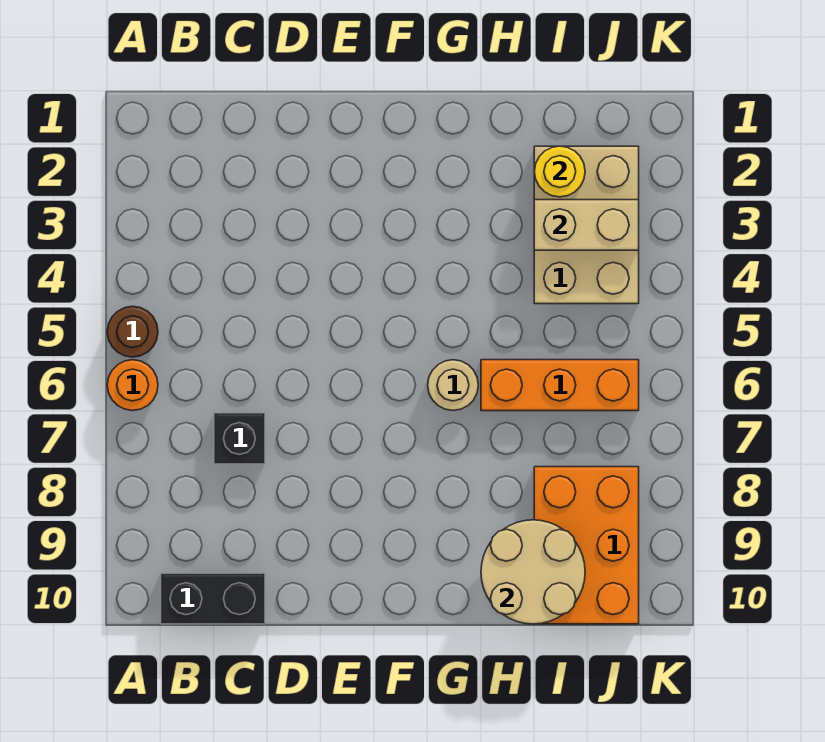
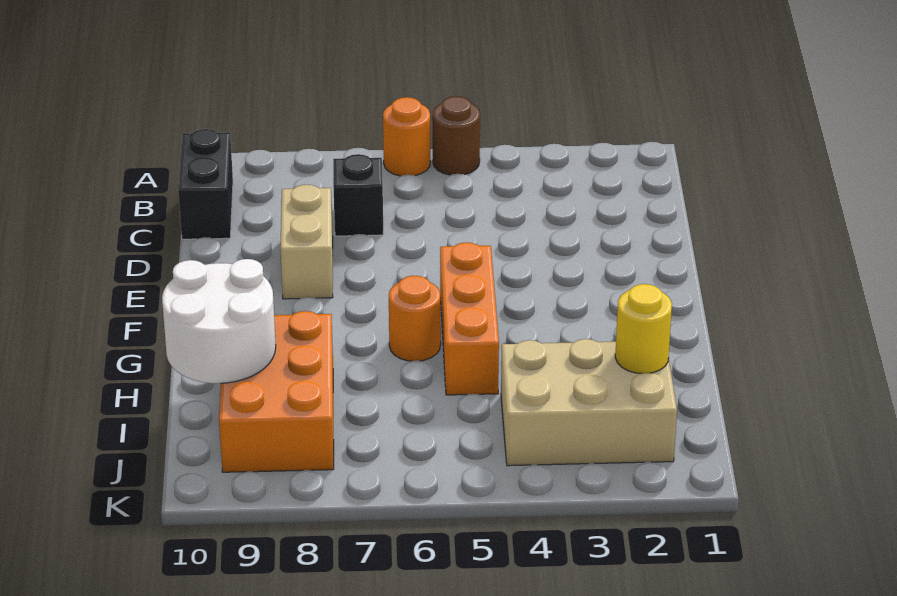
tan round brick G6 level 1 -> orange round brick G6 level 1
orange brick H6:J6 level 1 -> orange brick F5:H5 level 1
tan round brick H9:I10 level 2 -> white round brick H9:I10 level 2
tan brick I3:J3 level 2 -> tan brick D8:E8 level 1
orange brick I8:J10 level 1 -> orange brick H8:J9 level 1

